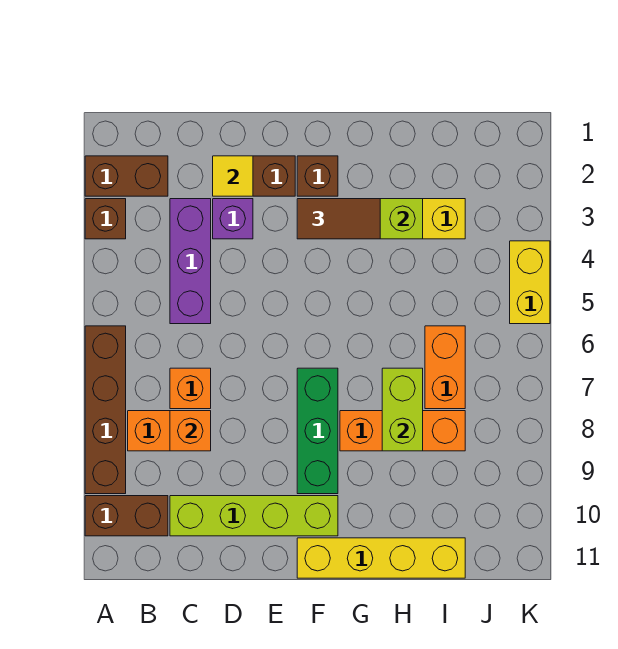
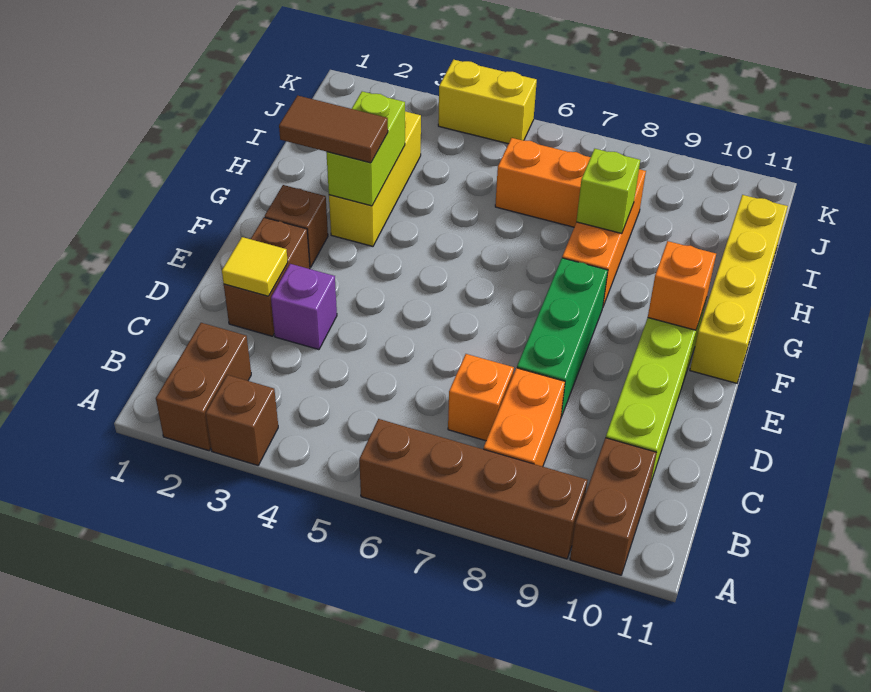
purple brick C3:C5 level 1 -> none
orange brick C8 level 2 -> orange brick F10 level 2
brown tile F3:G3 level 3 -> brown tile G2:G3 level 3
green brick F7:F9 level 1 -> green brick D8:F8 level 1
lime brick H7:H8 level 2 -> lime brick H8 level 2

